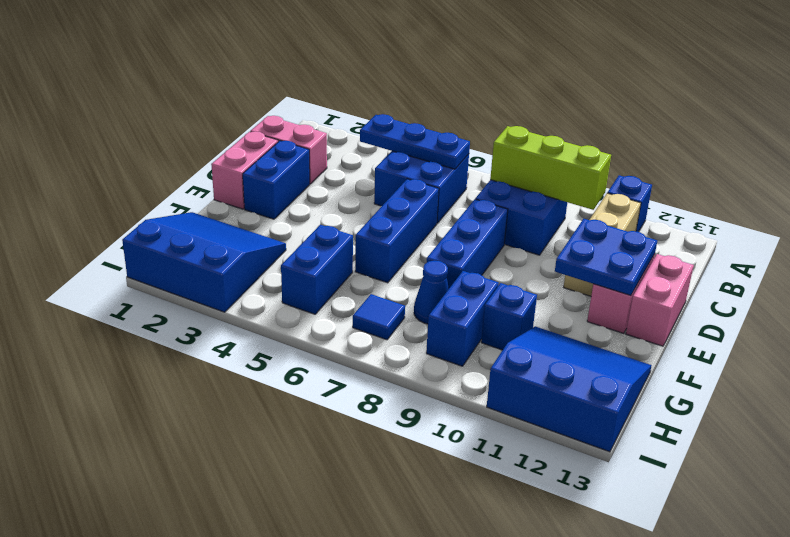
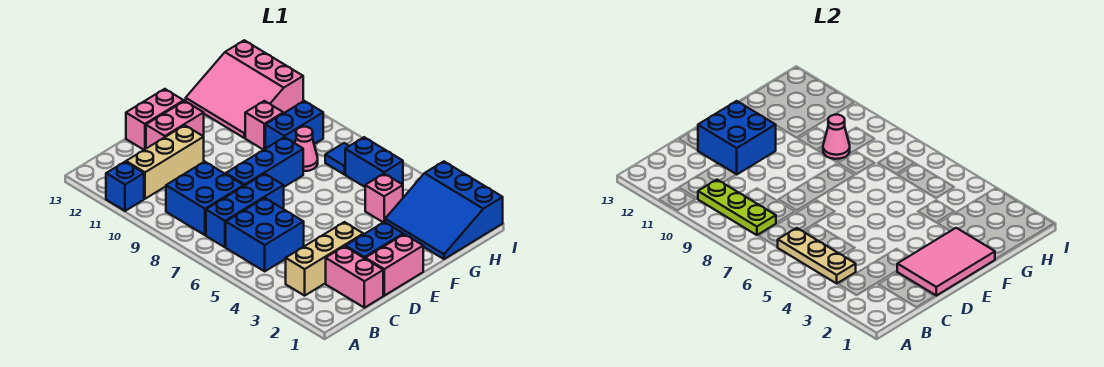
none -> tan brick B3:D3 level 1
blue plate B4:B6 level 2 -> tan plate B4:B6 level 2
lime brick B8:B10 level 2 -> lime plate B8:B10 level 2
none -> pink tile D1:F2 level 2
blue brick D6:F6 level 1 -> blue brick B7:D7 level 1
blue plate D11:E12 level 2 -> blue brick D11:E12 level 2
none -> pink brick G4 level 1
blue brick G5:H5 level 1 -> blue brick H5:H6 level 1
blue cone G8 level 1 -> pink cone G8 level 1
none -> pink cone G9 level 2
blue brick G10 level 1 -> pink brick G10 level 1
blue slope G11:I13 level 1 top I -> pink slope G11:I13 level 1 top I

